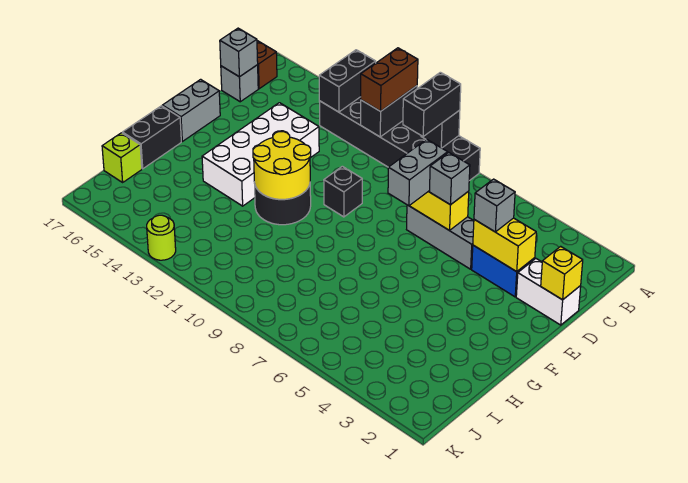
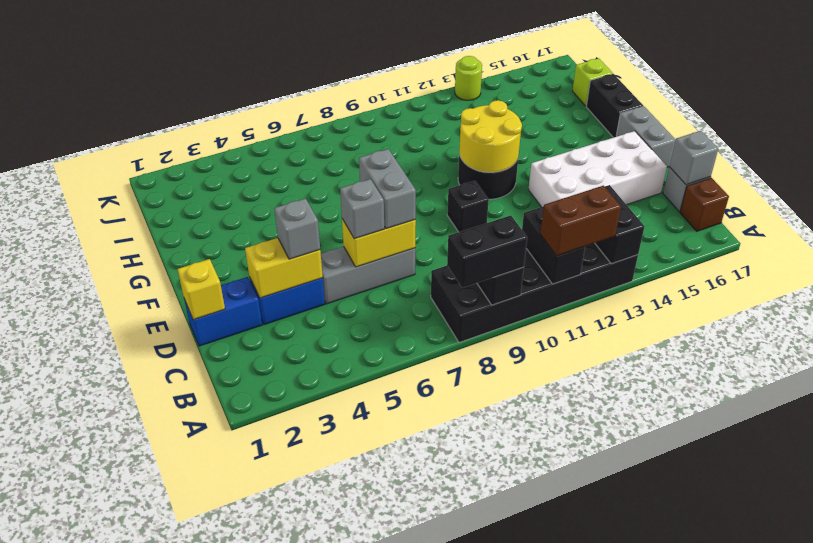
black brick A9:B9 level 3 -> black brick A8:A9 level 3
brown brick A11:B11 level 3 -> brown brick A11:A12 level 3
white brick D1:D2 level 1 -> blue brick D1:D2 level 1
white brick D13:G14 level 1 -> white brick D13:E16 level 1

